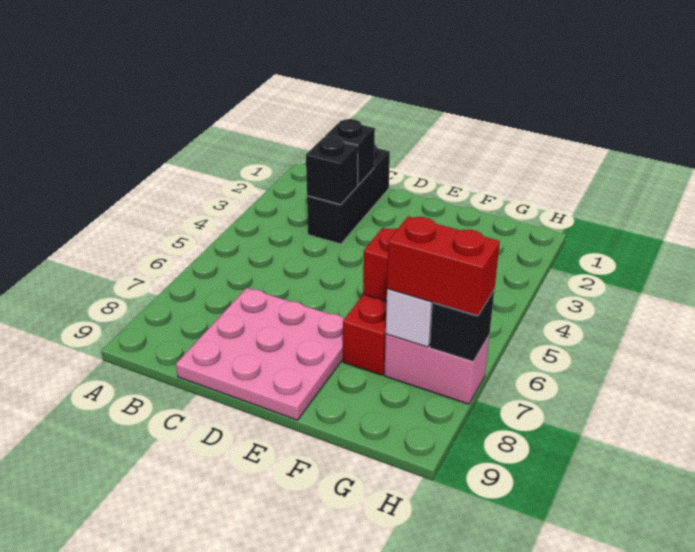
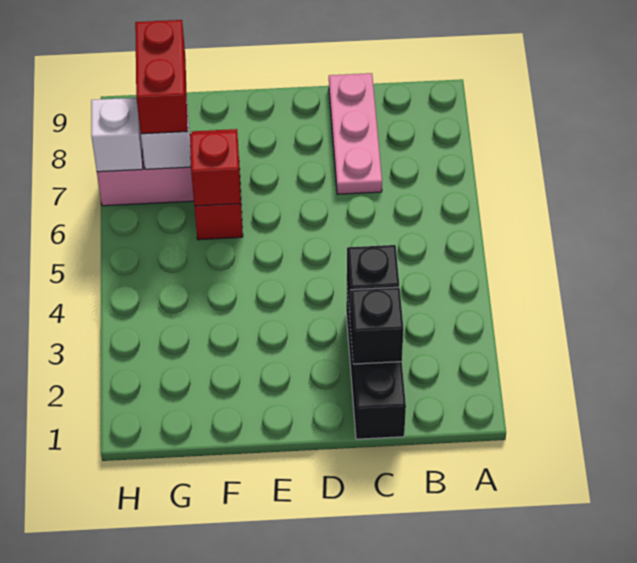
pink plate C7:E9 level 1 -> pink plate C7:C9 level 1
red brick G7:H7 level 3 -> red brick G7:G8 level 3
black brick H7 level 2 -> white brick H7 level 2

